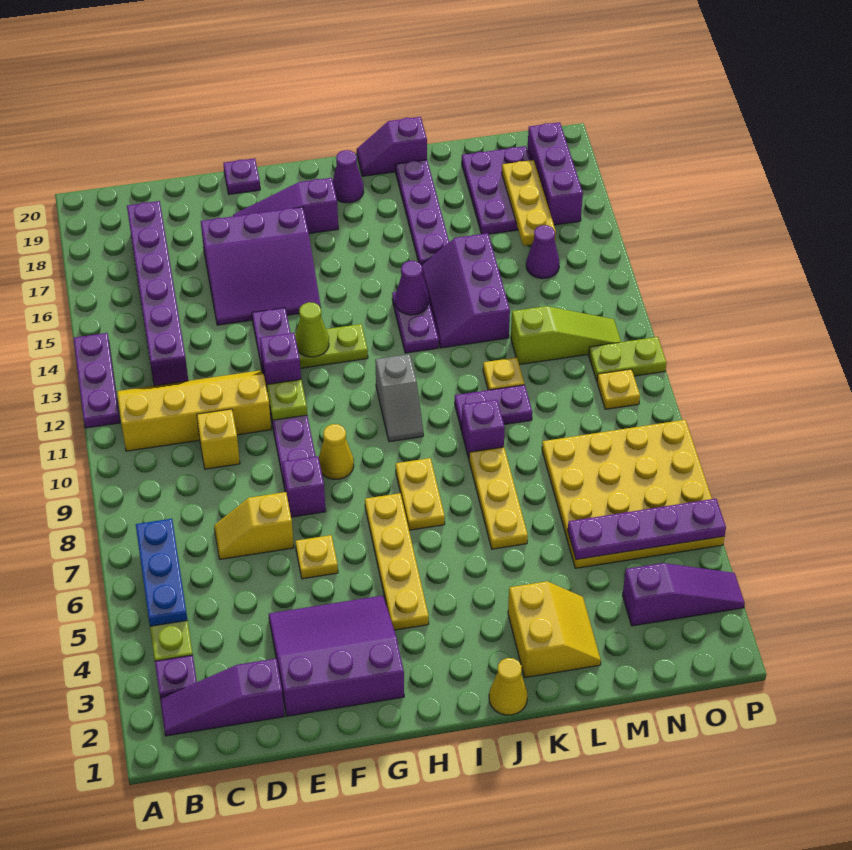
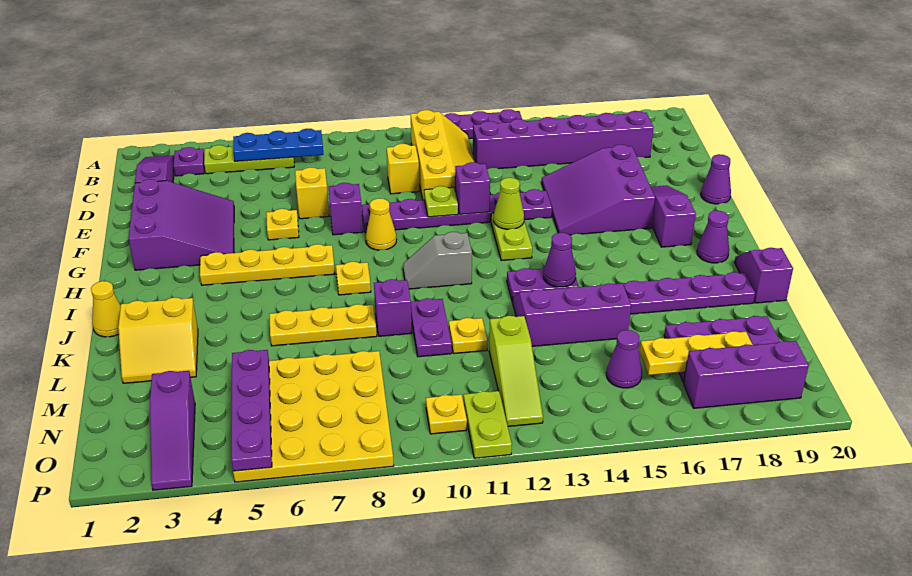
purple plate F20 level 1 -> purple cone F20 level 1
yellow plate I7:I8 level 1 -> yellow plate I8 level 1

